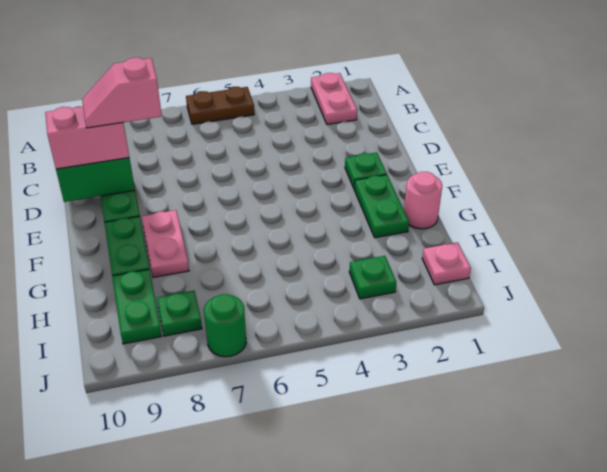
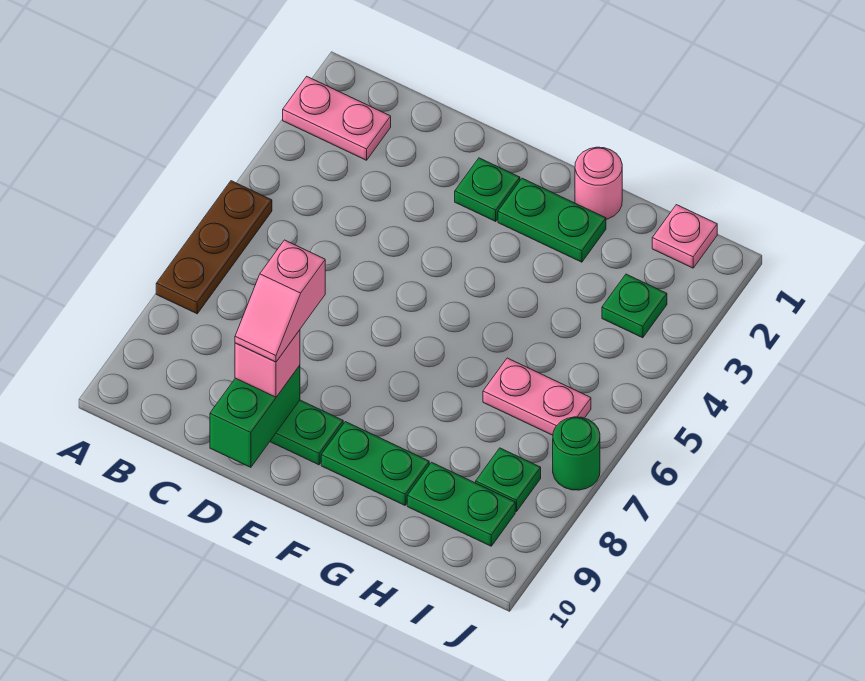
brown plate A5:A6 level 1 -> brown plate A5:A7 level 1
pink brick D9:D10 level 3 -> pink brick D9 level 3
pink plate F8:G8 level 1 -> pink plate H6:I6 level 1

